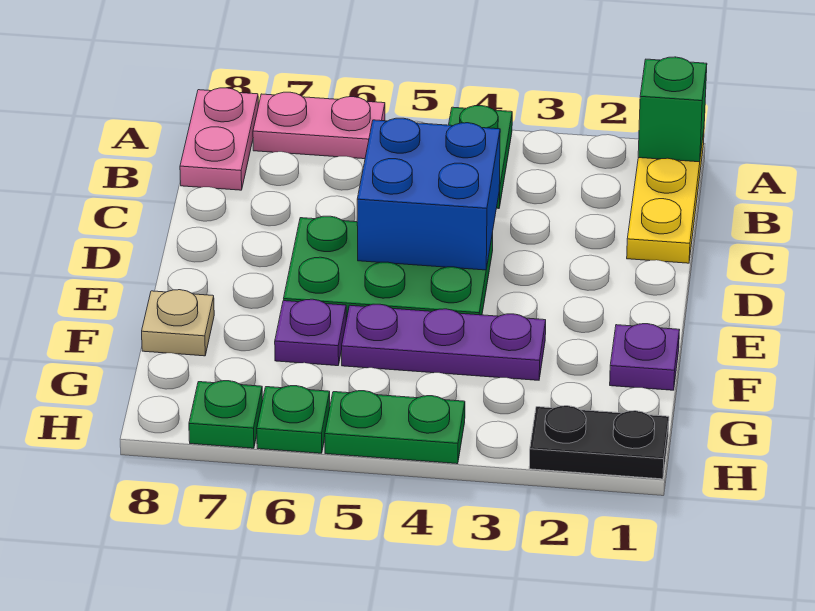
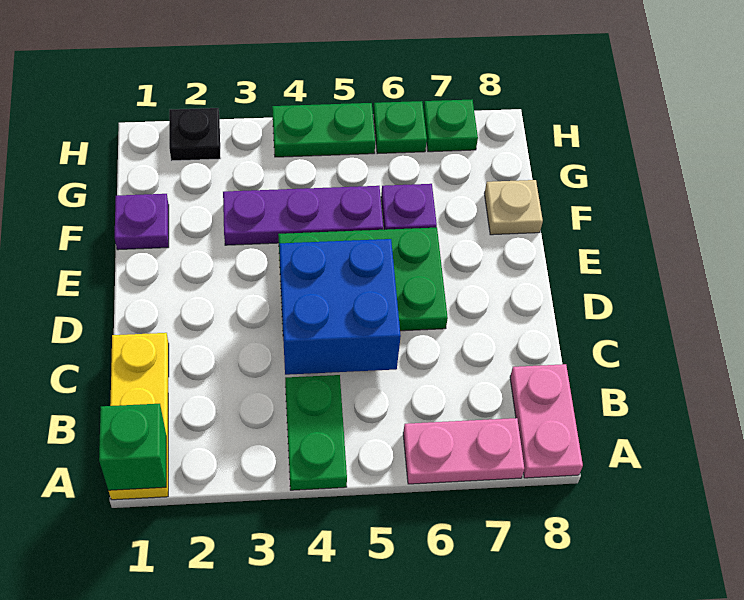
black plate H1:H2 level 1 -> black plate H2 level 1

